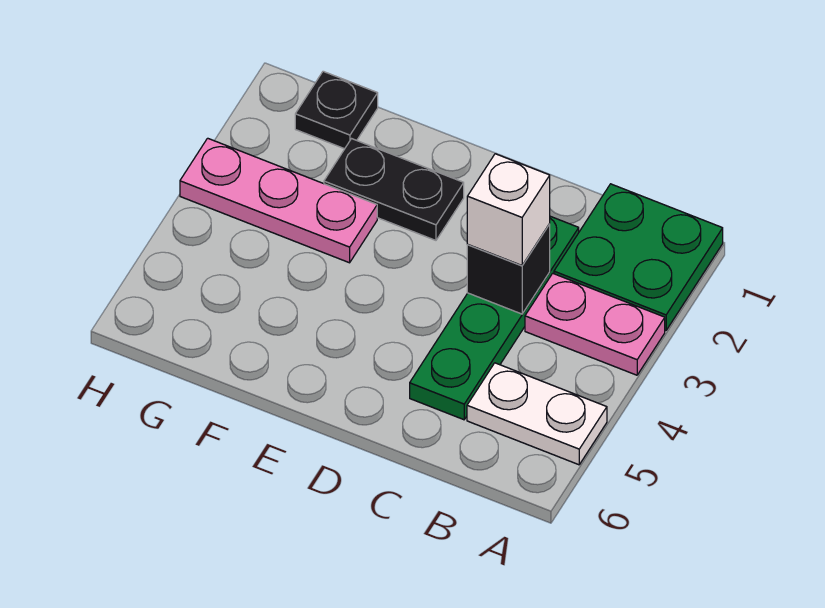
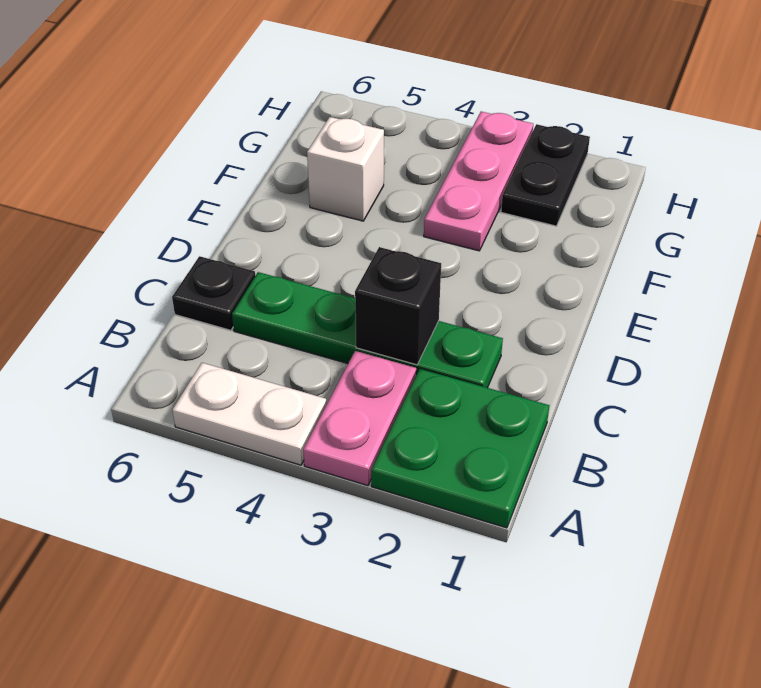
white plate A5:B5 level 1 -> white plate A4:A5 level 1
white brick C3 level 3 -> white brick F5 level 1
black plate E2:F2 level 1 -> black plate G2:H2 level 1
black plate G1 level 1 -> black plate C6 level 1

